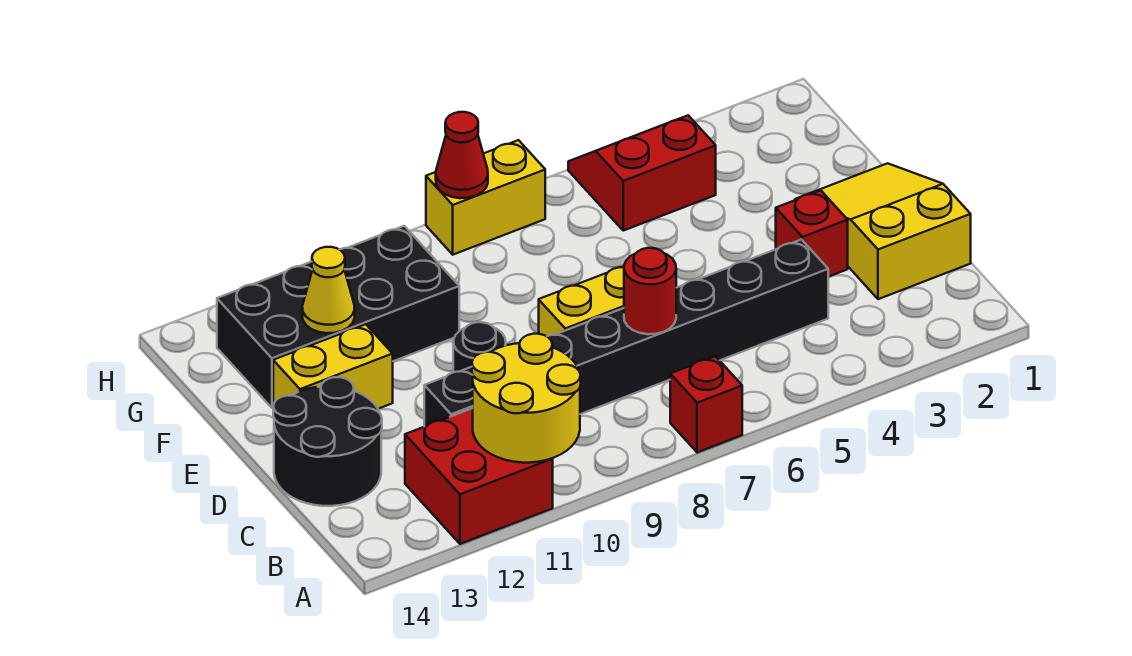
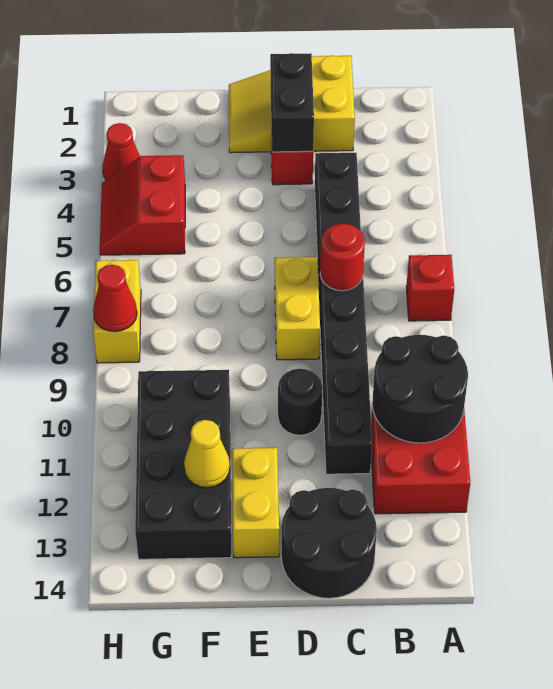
yellow round brick A10:B11 level 2 -> black round brick A10:B11 level 2
none -> black brick D2:D3 level 2
none -> red cone H3 level 1

